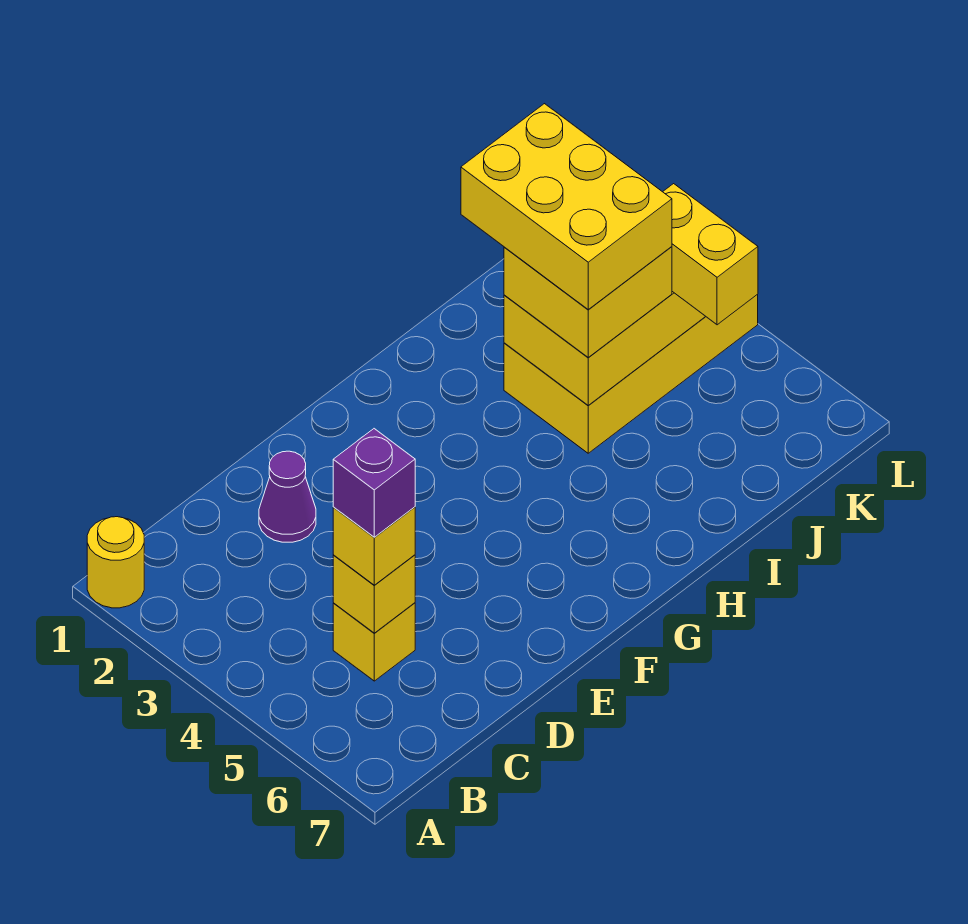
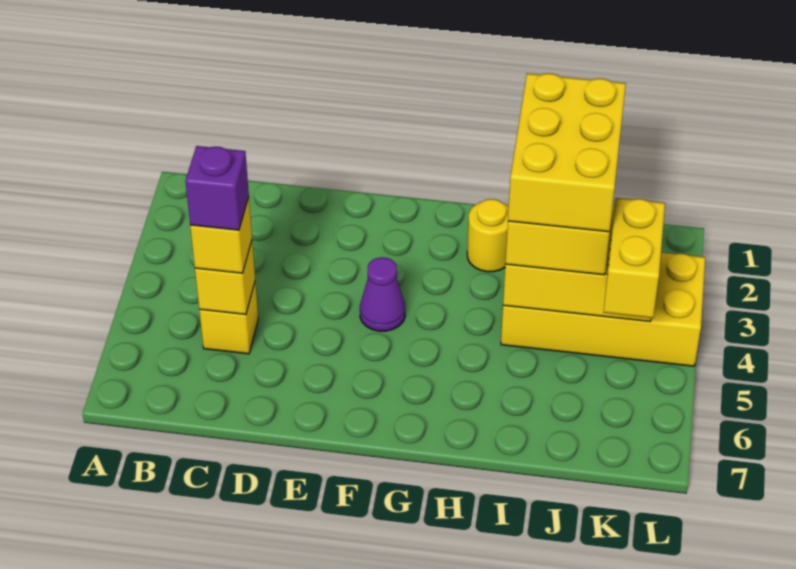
yellow round brick A1 level 1 -> yellow round brick H2 level 1
purple cone D2 level 1 -> purple cone F4 level 1

